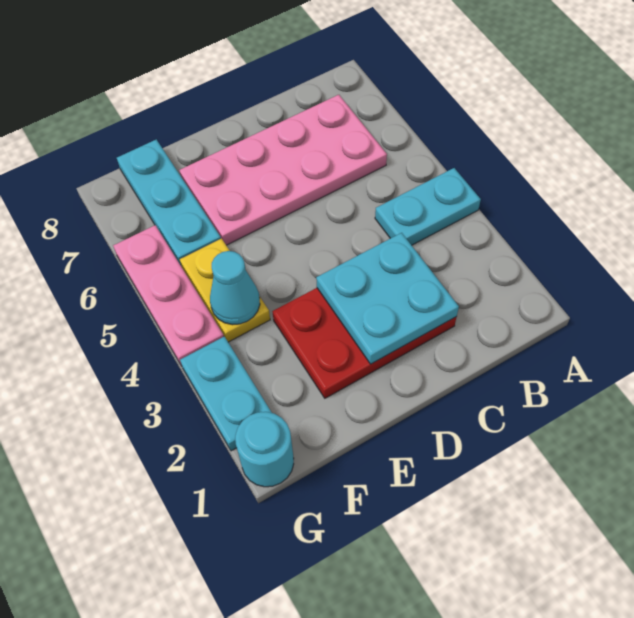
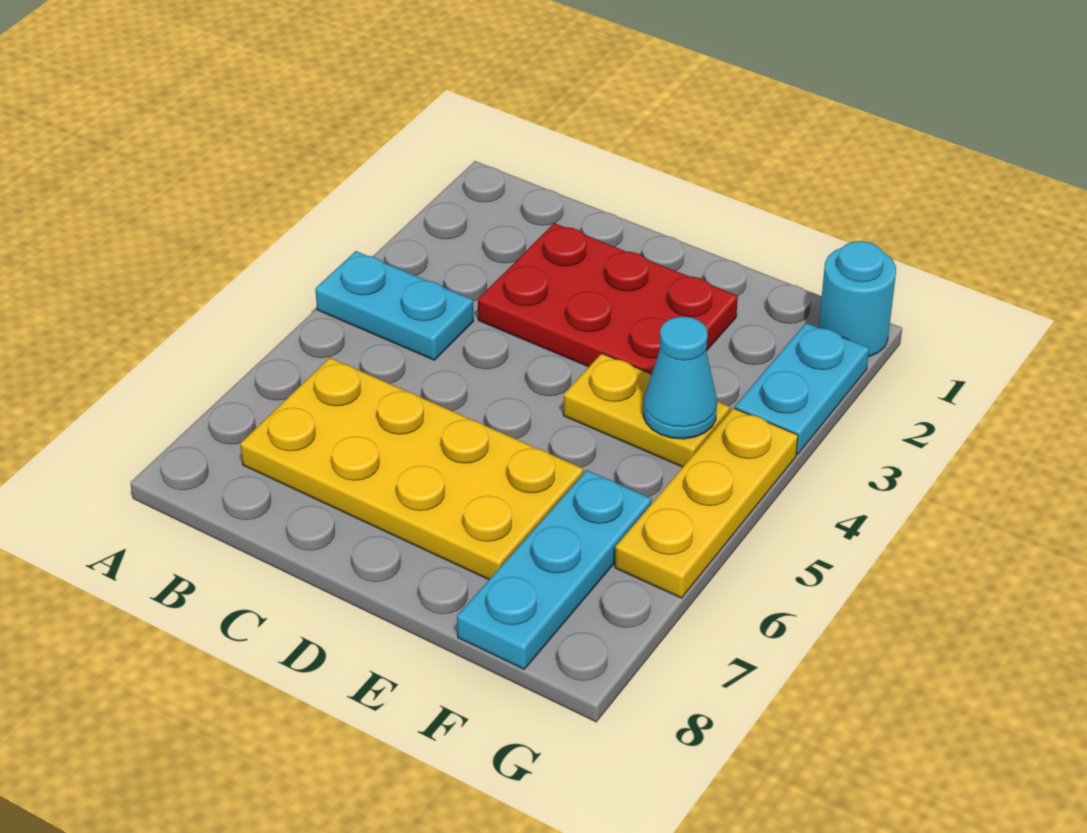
pink plate B6:E7 level 1 -> yellow plate B6:E7 level 1
cyan plate C2:D3 level 2 -> none
yellow plate F4:F5 level 1 -> yellow plate E4:F4 level 1
pink plate G4:G6 level 1 -> yellow plate G4:G6 level 1

